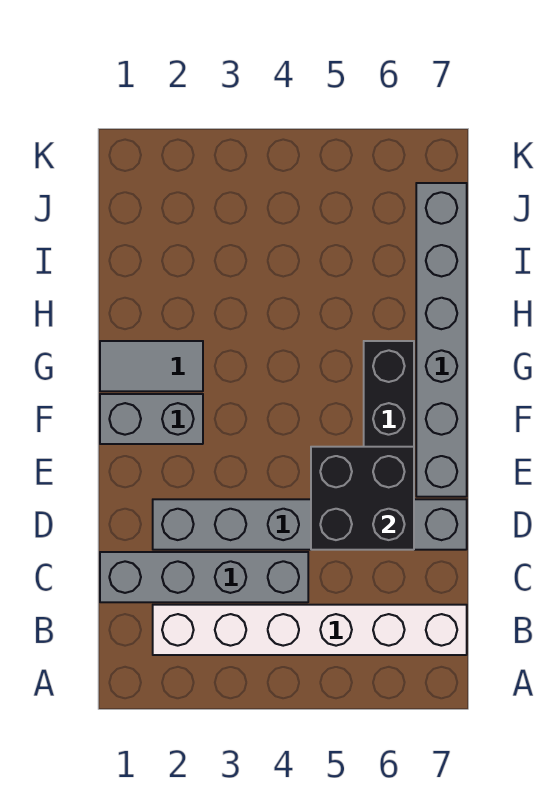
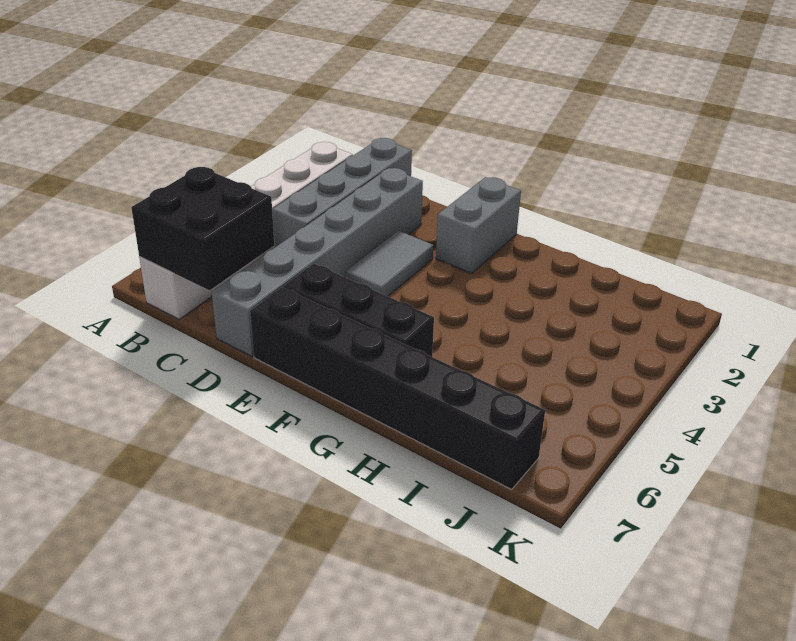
black brick D5:E6 level 2 -> black brick B6:C7 level 2
grey brick E7:J7 level 1 -> black brick E7:J7 level 1
grey tile G1:G2 level 1 -> grey tile E3:E4 level 1

